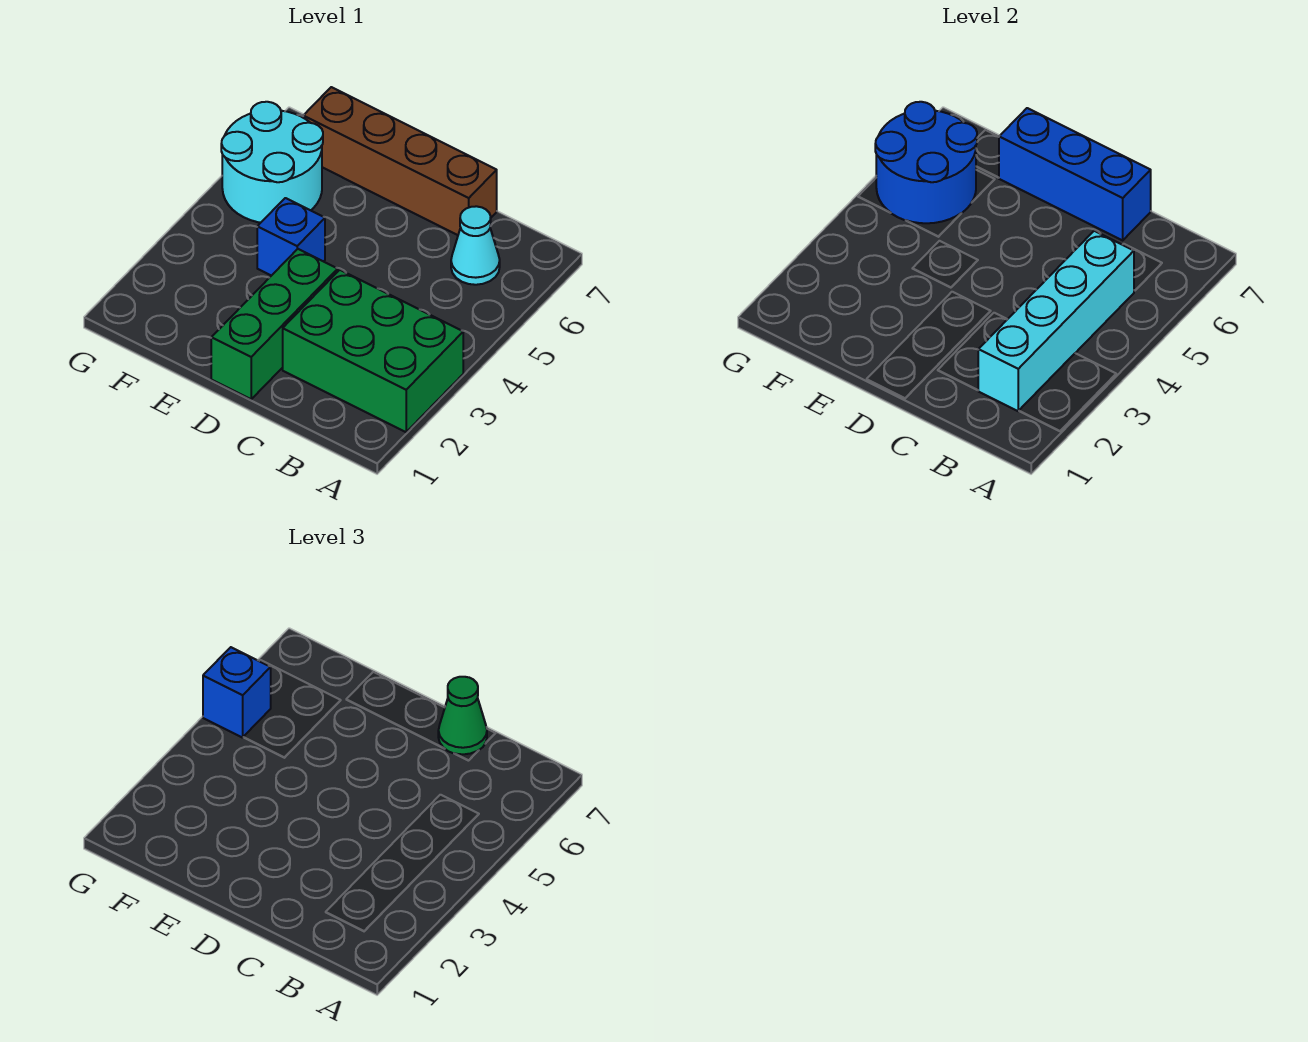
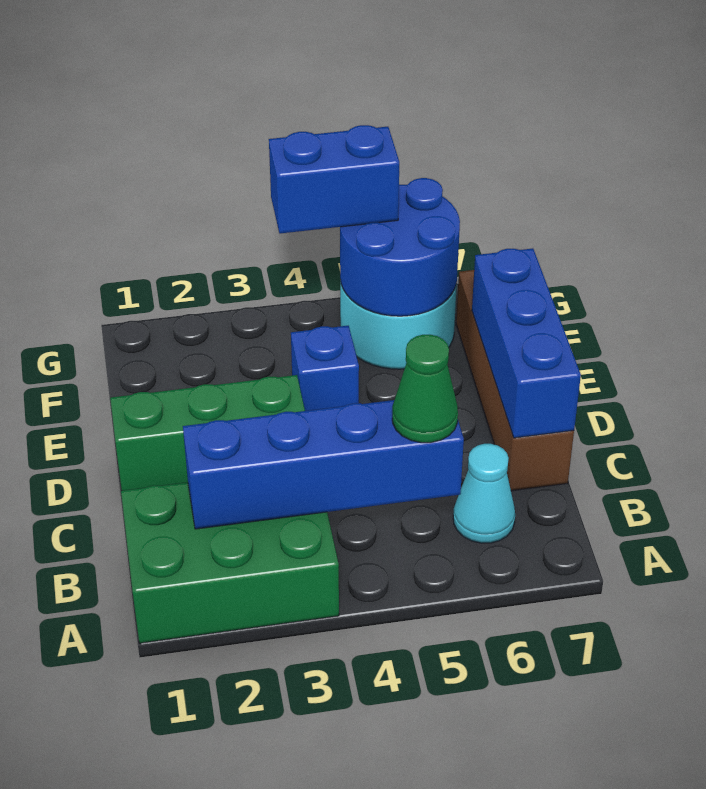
green brick A2:C3 level 1 -> green brick A1:B3 level 1
cyan brick B2:B5 level 2 -> blue brick B2:B5 level 2
green cone C7 level 3 -> green cone B5 level 3
blue brick G5 level 3 -> blue brick G4:G5 level 3

